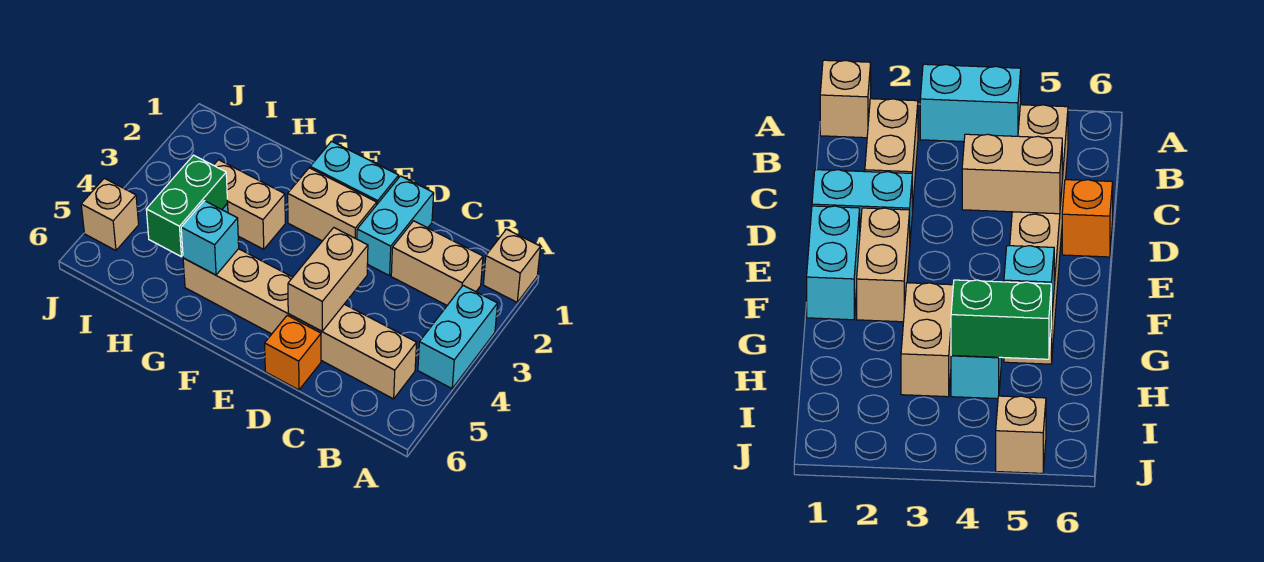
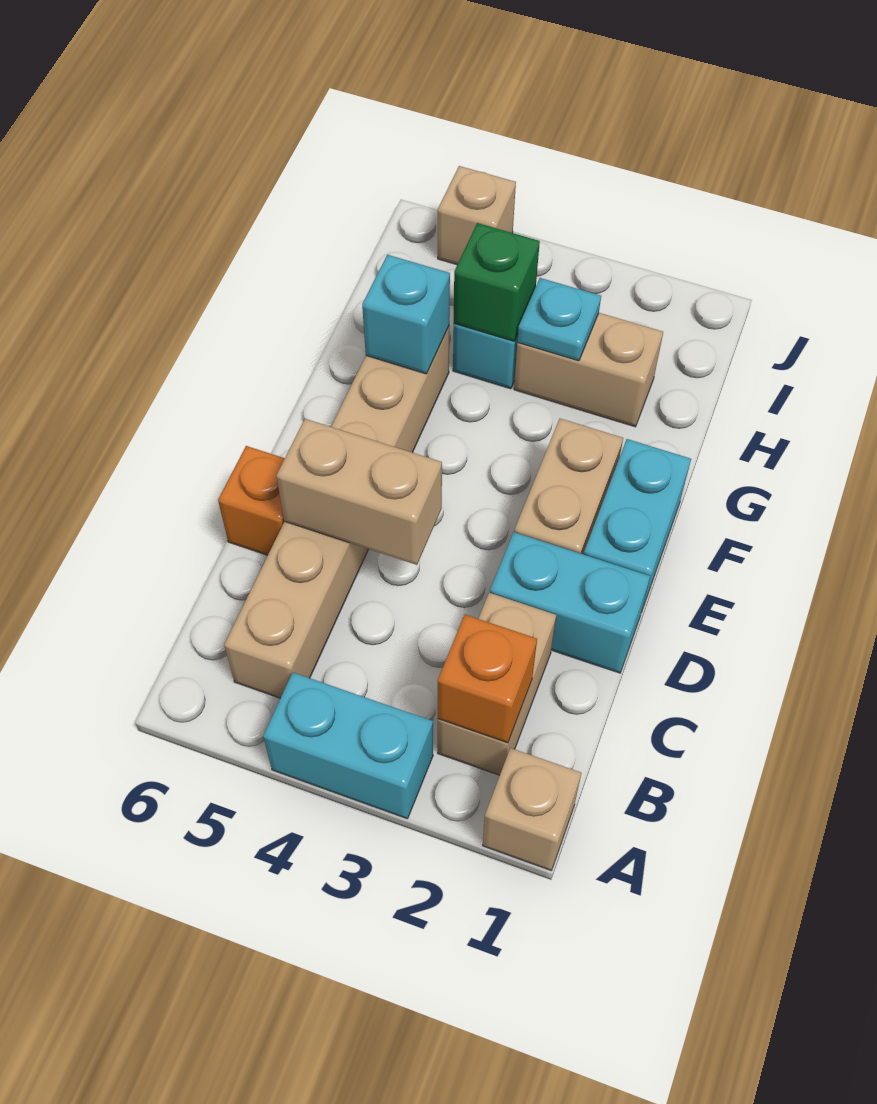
none -> orange brick B2 level 2
tan brick G3:H3 level 1 -> tan brick H2:H3 level 1
none -> cyan plate H3 level 2
green brick H4:H5 level 2 -> green brick H4 level 2

